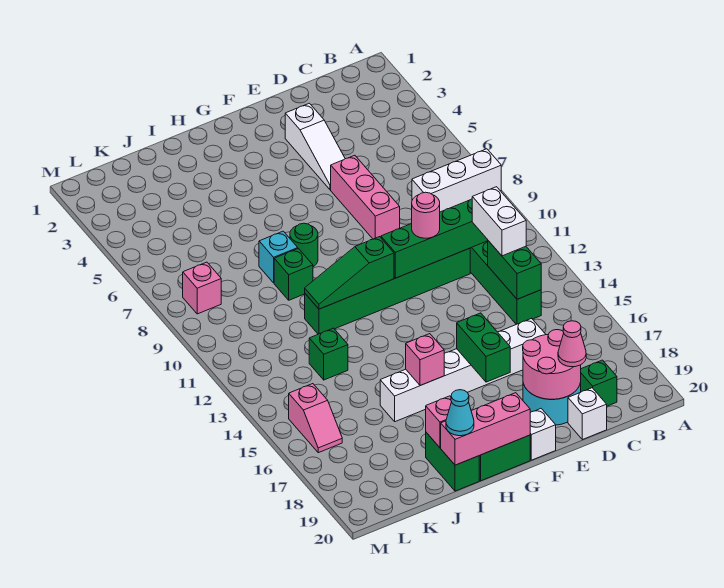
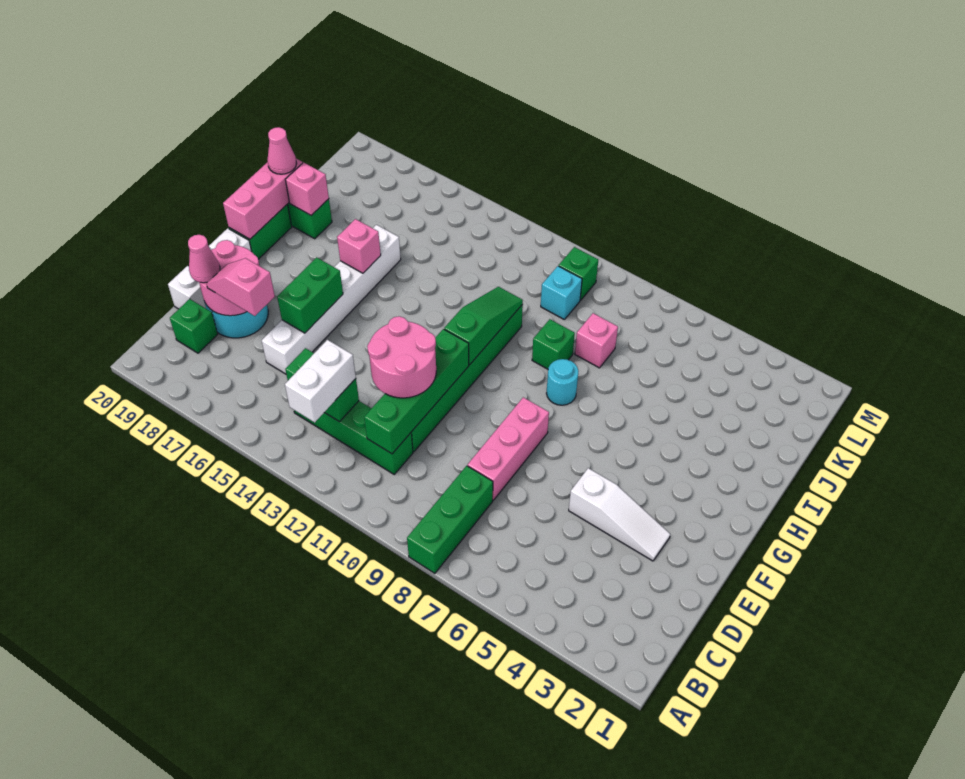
white brick A8:C8 level 1 -> green brick A8:C8 level 1
white brick C12:C13 level 3 -> white brick B13:C13 level 3
white slope E3:E5 level 1 top 3 -> white slope E3:E5 level 1 top 5
pink brick E6:E8 level 1 -> pink brick D8:F8 level 1
pink round brick E11 level 3 -> pink round brick D11:E12 level 3
green brick F16:F17 level 2 -> green brick E16:F16 level 2
green round brick H8 level 1 -> cyan round brick H8 level 1
cyan brick I8 level 1 -> cyan brick K10 level 1
cyan cone I20 level 3 -> pink cone I20 level 3
green brick J13 level 1 -> green brick L10 level 1
pink brick L8 level 1 -> pink brick J8 level 1
pink slope L15:L16 level 1 top 15 -> pink slope D17:D18 level 3 top 17

